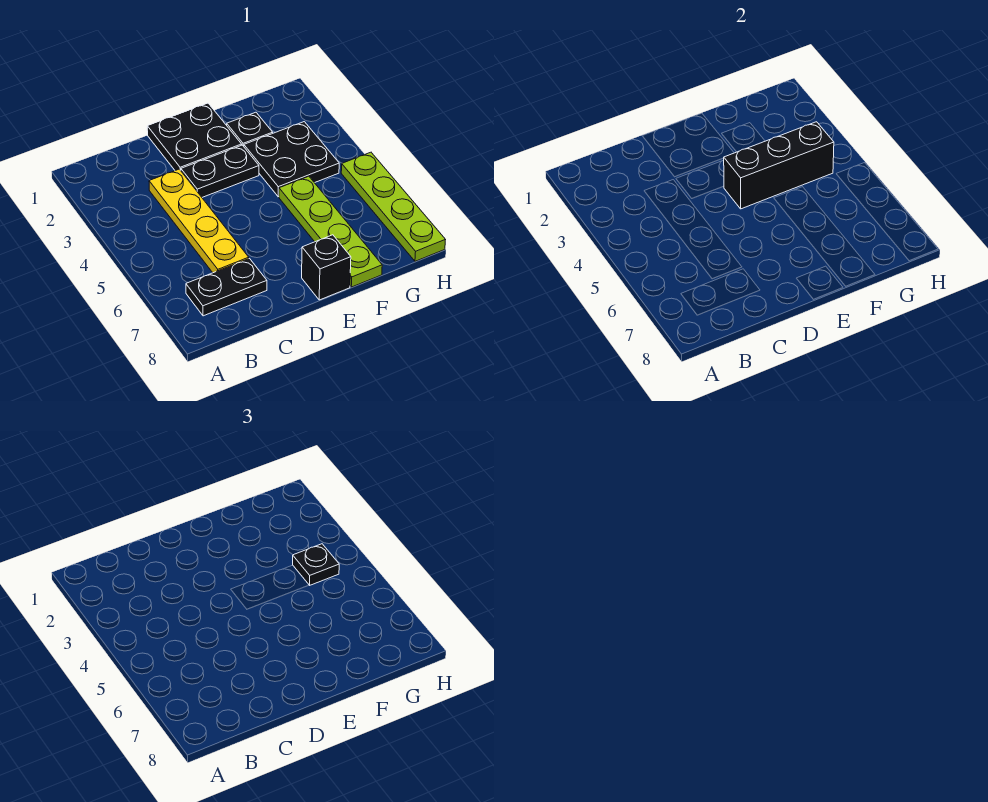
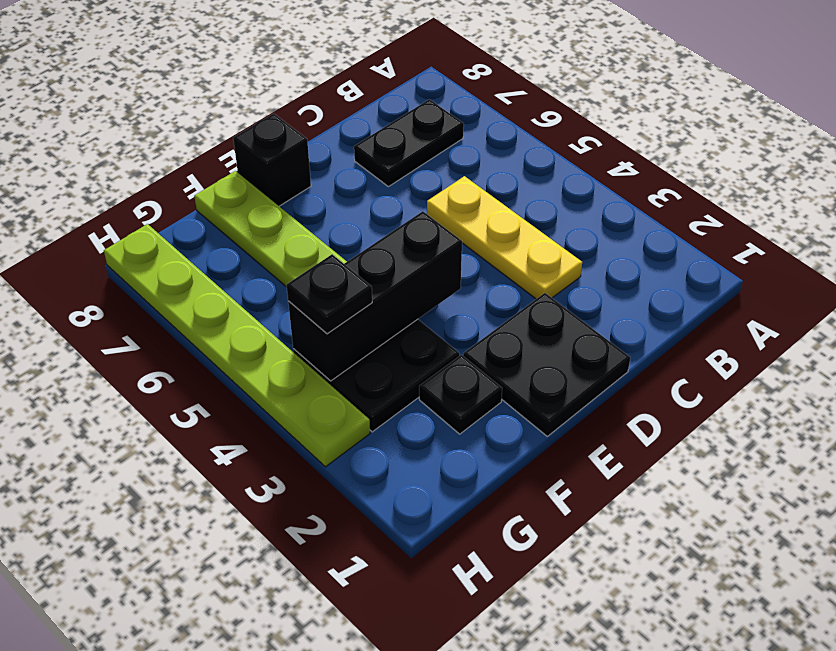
yellow plate C3:C6 level 1 -> yellow plate C3:C5 level 1
black plate D3:E3 level 1 -> none
lime plate H5:H8 level 1 -> lime plate H3:H8 level 1

